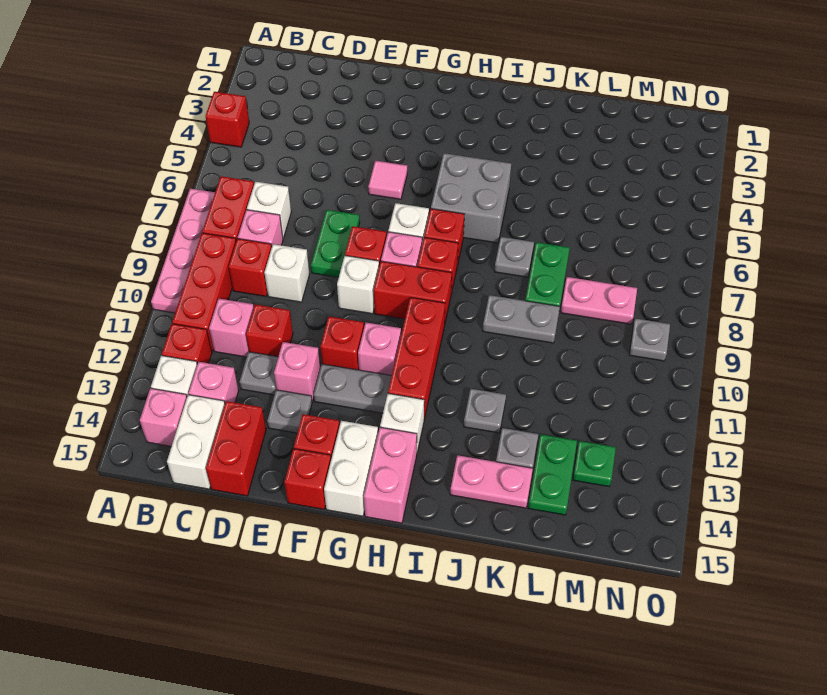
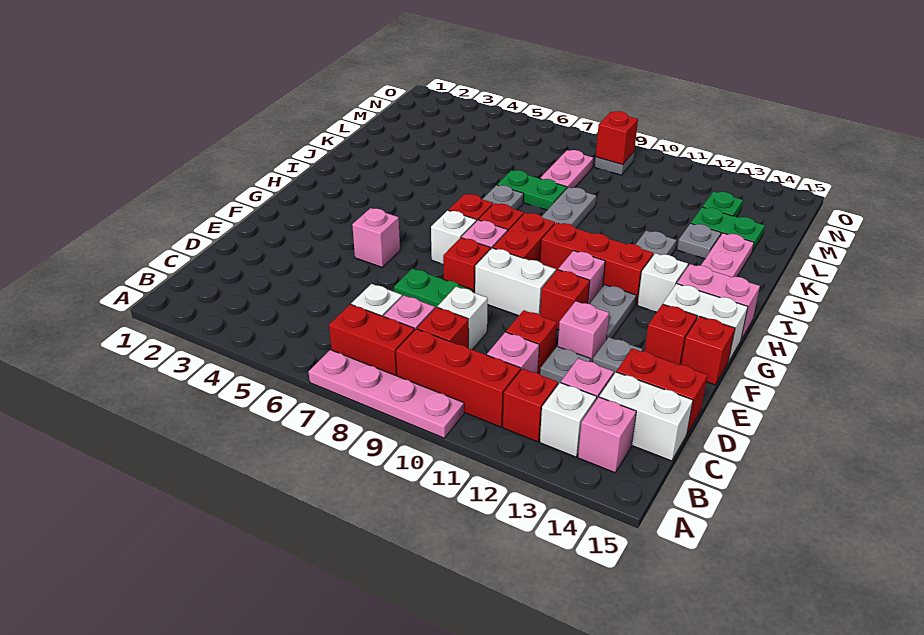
red brick A4 level 1 -> red brick N9 level 2
pink tile F5 level 1 -> pink brick F5 level 1
white brick F9 level 1 -> white brick F9:F10 level 1
grey brick H5:I6 level 1 -> none

